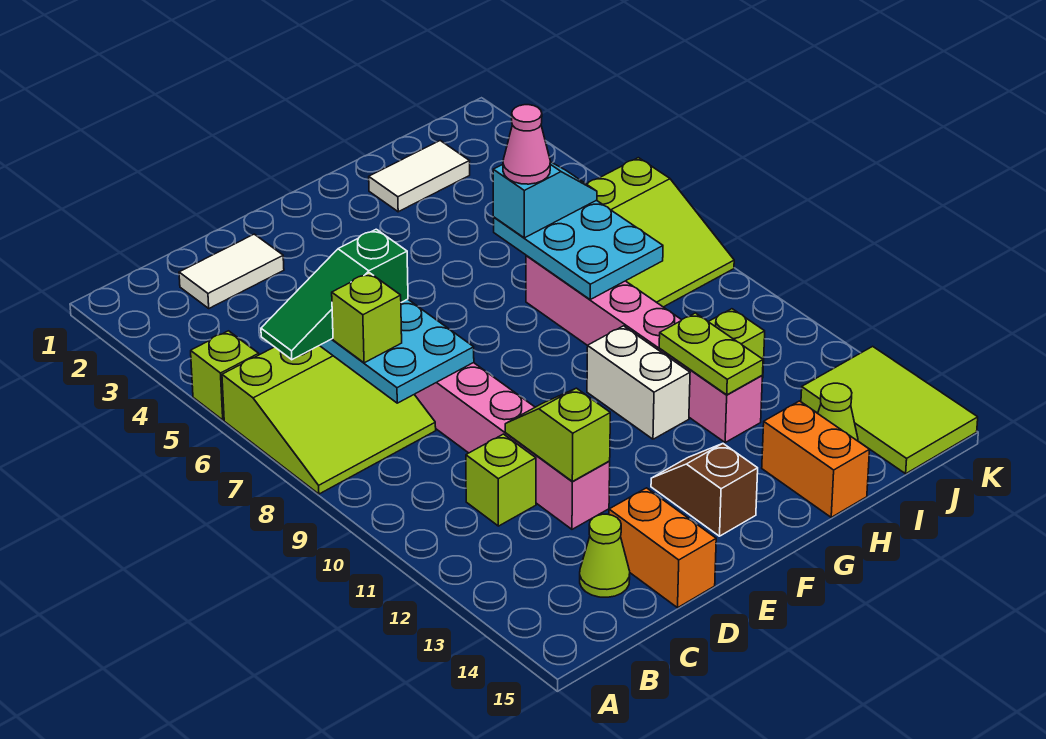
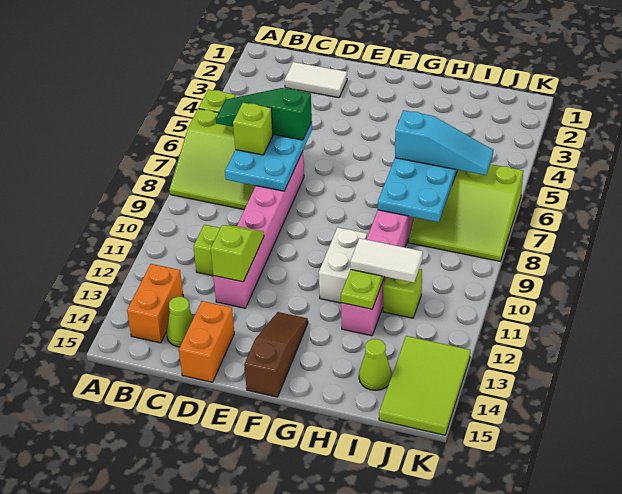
brown slope F13:F14 level 1 top 14 -> brown slope F13:F15 level 1 top 15
white tile H2:I2 level 1 -> white tile H11:I11 level 3
cyan slope H6:I6 level 3 top H -> cyan slope H6:J6 level 3 top H
pink cone H6 level 4 -> none
orange brick H14:H15 level 1 -> orange brick B13:B14 level 1

